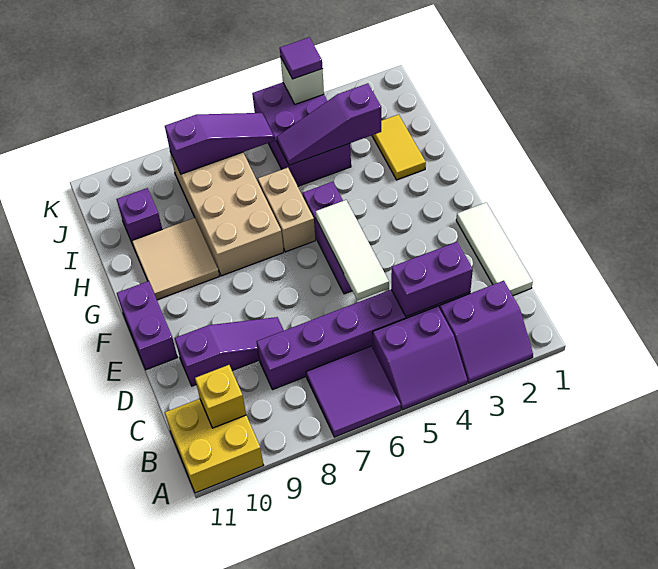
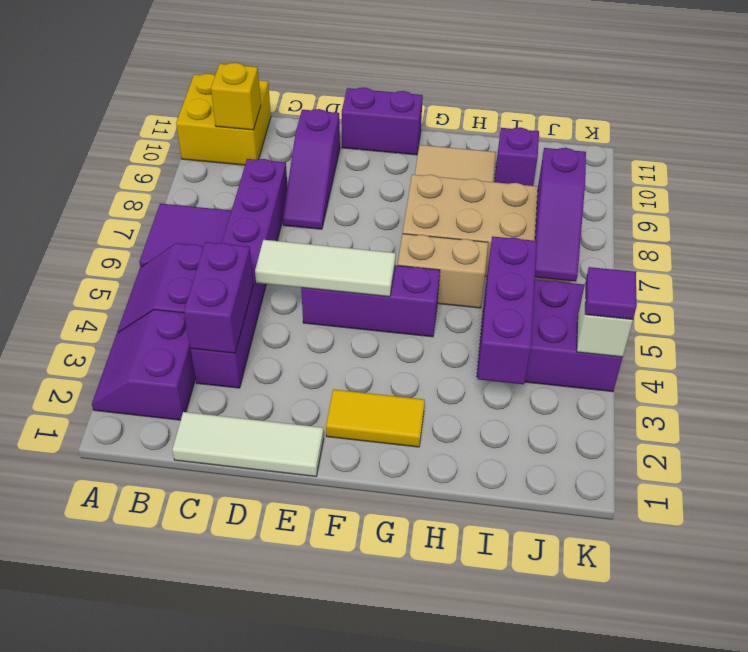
yellow tile H2:I2 level 1 -> yellow tile F2:G2 level 1
purple slope I3:I5 level 2 top 3 -> purple brick I3:I5 level 2

